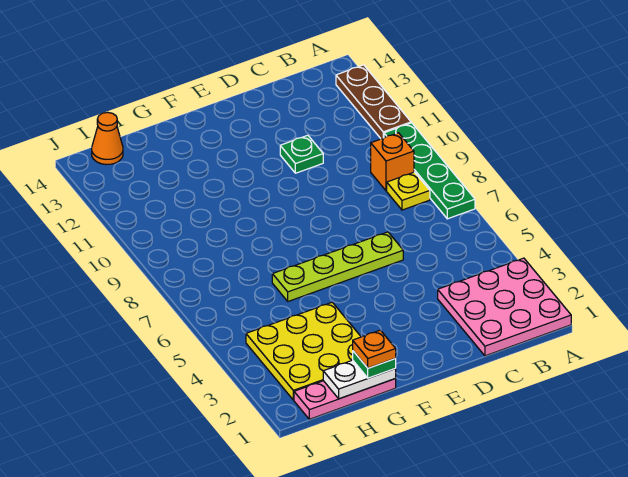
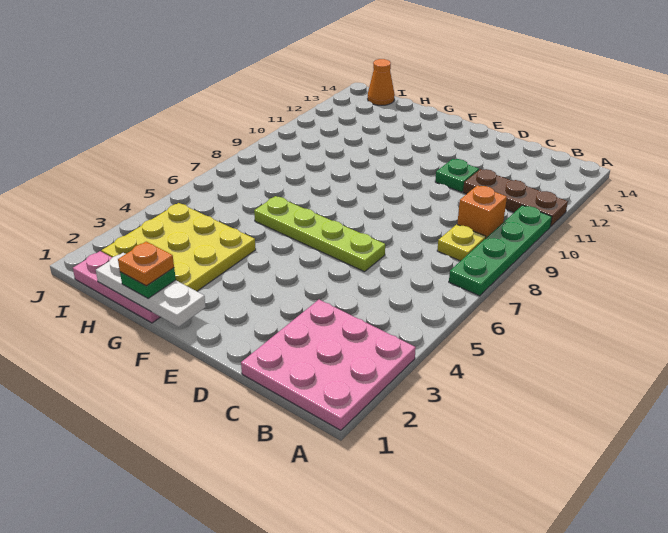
brown plate A11:A13 level 1 -> brown plate A11:C11 level 1
white plate G1:H1 level 2 -> white plate F1:H1 level 2

